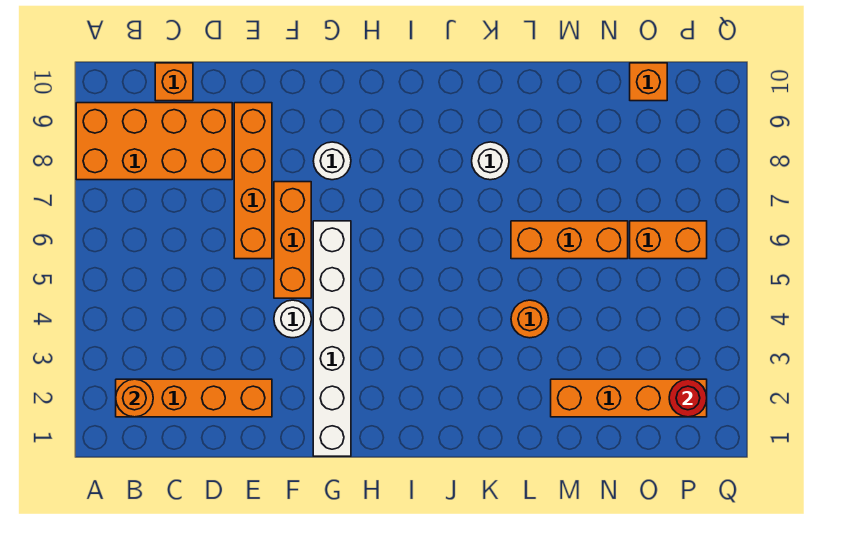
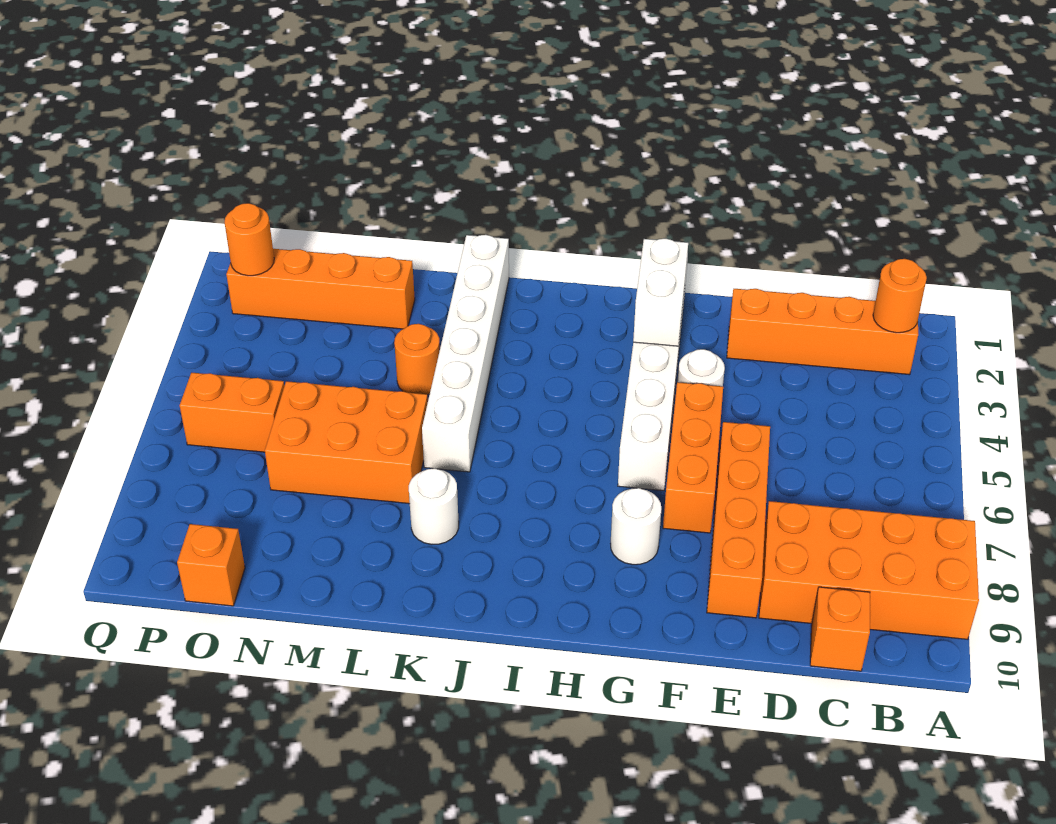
none -> white brick G2:G3 level 2
none -> white brick K1:K6 level 1
orange brick L6:N6 level 1 -> orange brick L6:N7 level 1
red round brick P2 level 2 -> orange round brick P2 level 2

